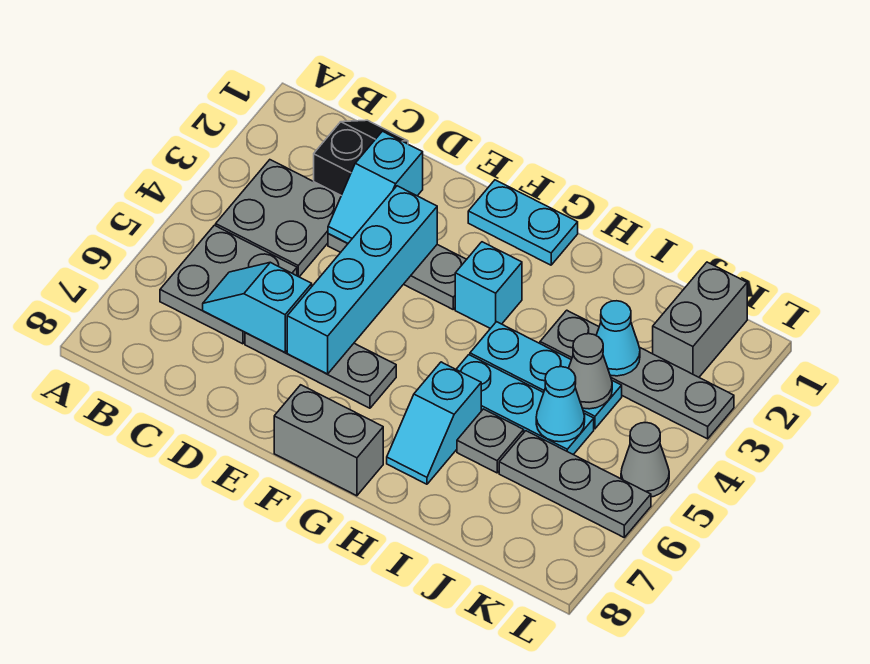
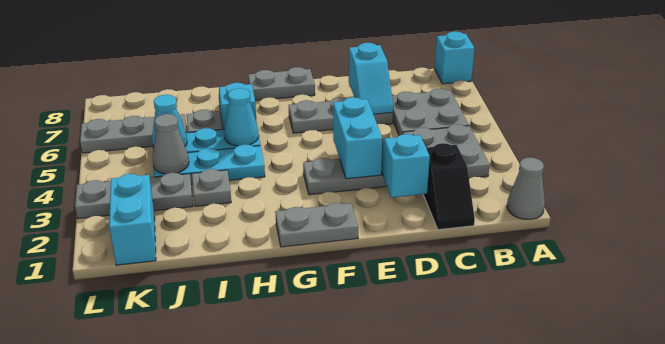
cyan slope C6:D6 level 2 top D -> cyan slope D6:D7 level 2 top 7
cyan brick E3:E6 level 2 -> cyan brick E3:E4 level 2
cyan plate F1:G1 level 1 -> grey plate F1:G1 level 1
grey brick F8:G8 level 1 -> grey plate F8:G8 level 1
cyan brick G3 level 1 -> cyan brick A8 level 1
cyan cone J3 level 2 -> cyan cone H5 level 2
grey brick K1:K2 level 1 -> cyan brick K1:K2 level 1
grey cone L5 level 1 -> grey cone A1 level 1

